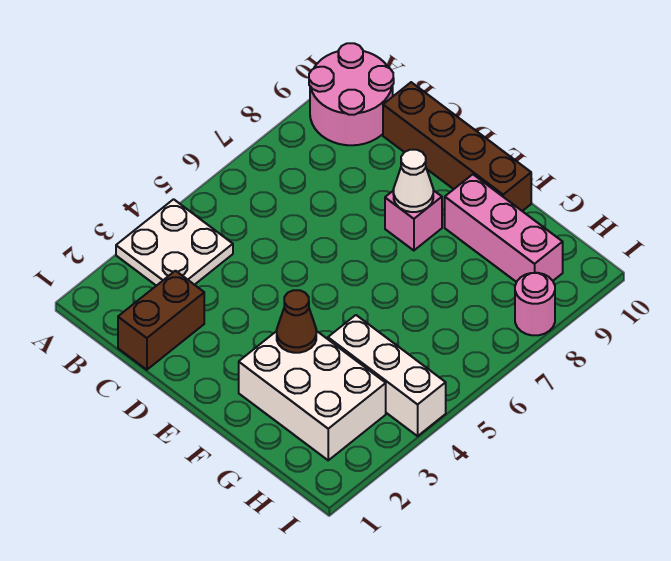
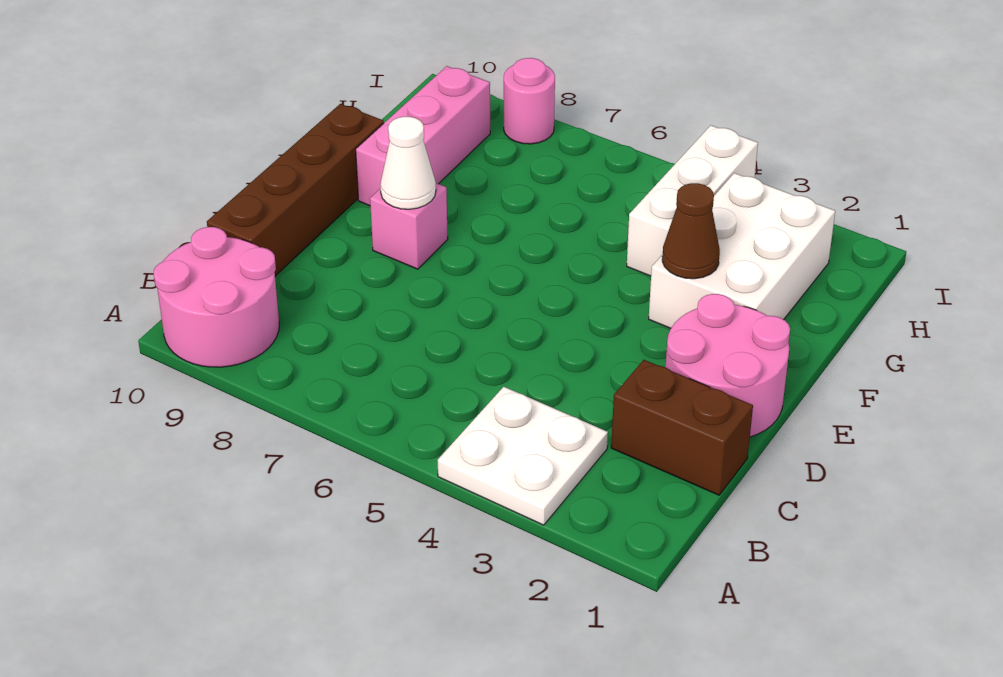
none -> pink round brick D1:E2 level 1

